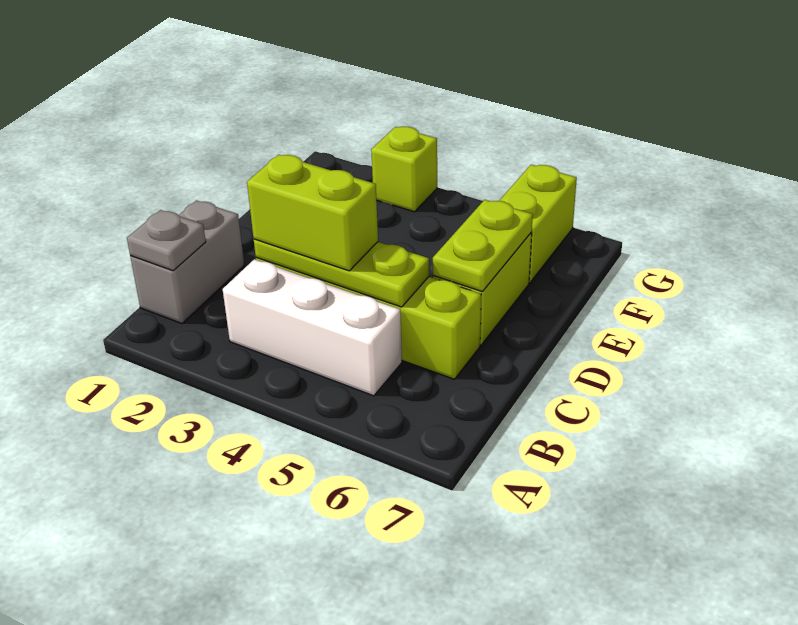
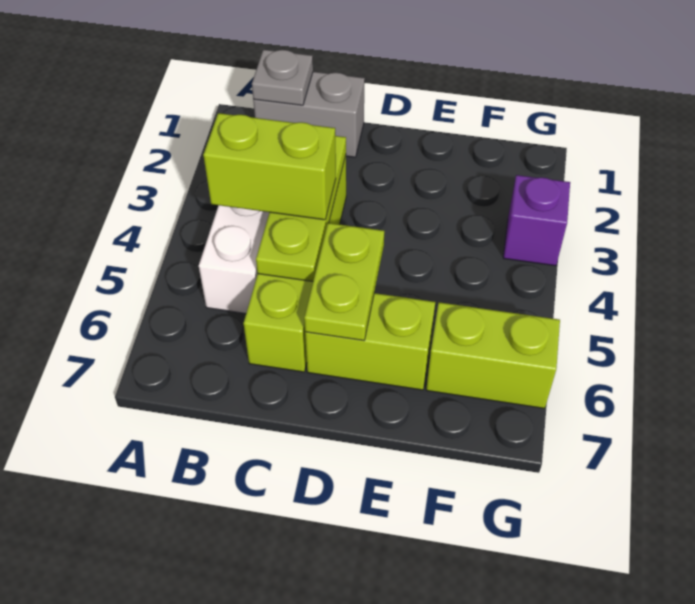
lime brick C3:C4 level 3 -> lime brick B4:C4 level 3
lime plate D6:E6 level 2 -> lime plate D5:D6 level 2
lime brick G3 level 1 -> purple brick G3 level 1

